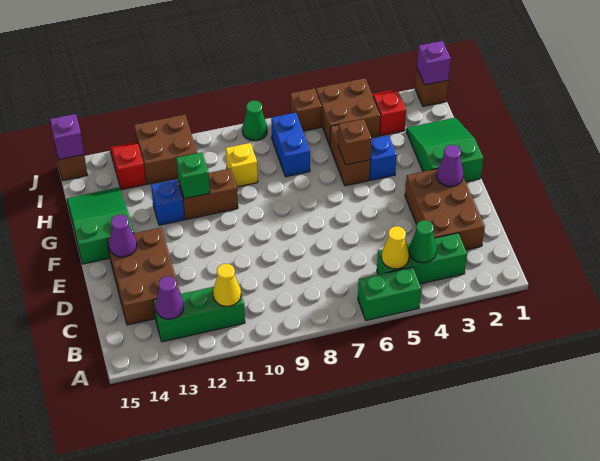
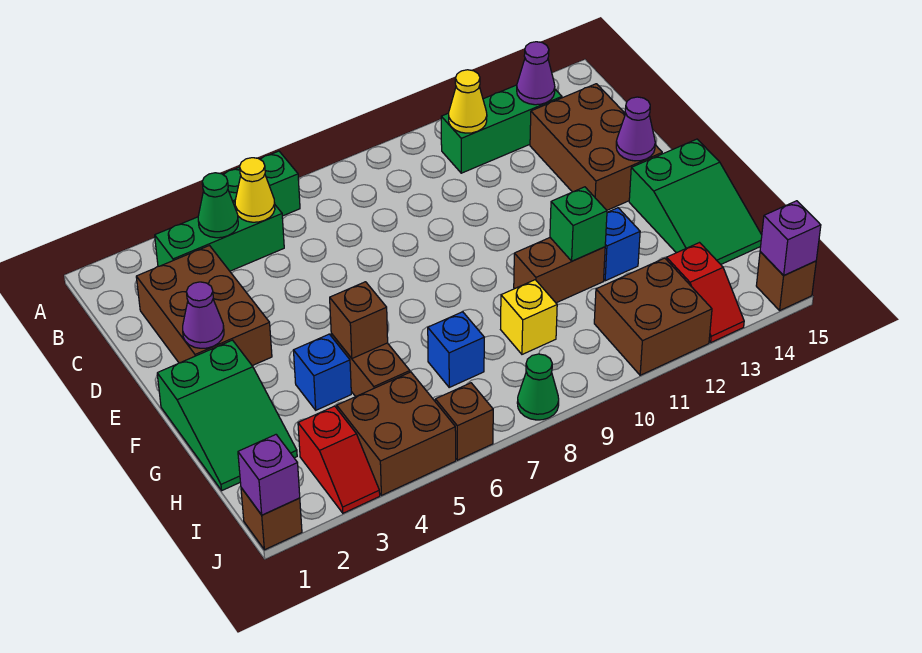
blue brick H7:I7 level 1 -> blue brick H7 level 1

